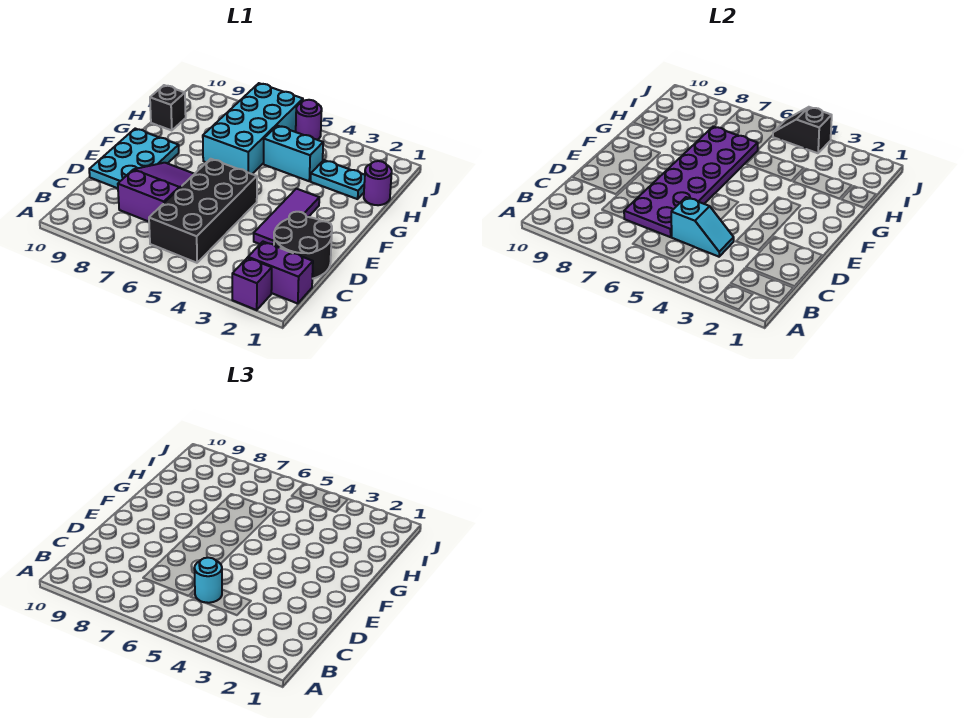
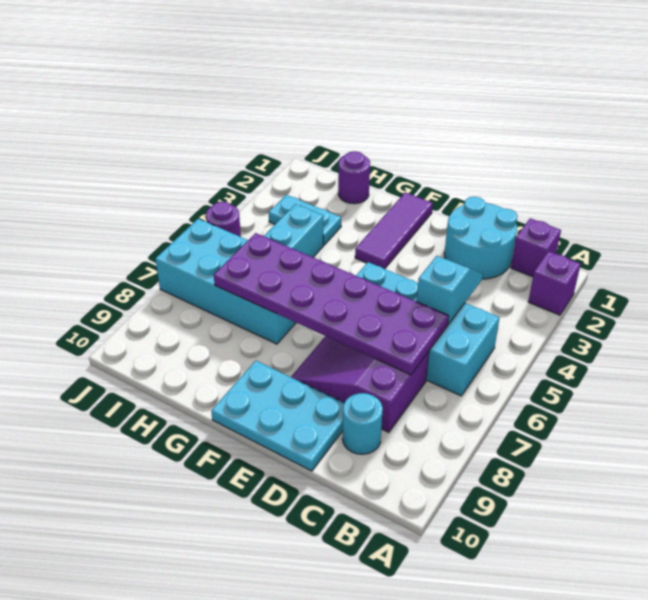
purple brick B1:B2 level 1 -> purple brick B1 level 1
black brick B5:E6 level 1 -> cyan brick B5:E6 level 1
black round brick C1:D2 level 1 -> cyan round brick C1:D2 level 1
cyan round brick C5 level 3 -> cyan round brick C9 level 1
purple tile D3:F3 level 1 -> purple tile F1:F3 level 1
cyan plate H2:H3 level 1 -> cyan plate H3:I3 level 1
black brick H10 level 1 -> none
black slope J4:J5 level 2 top 4 -> none

